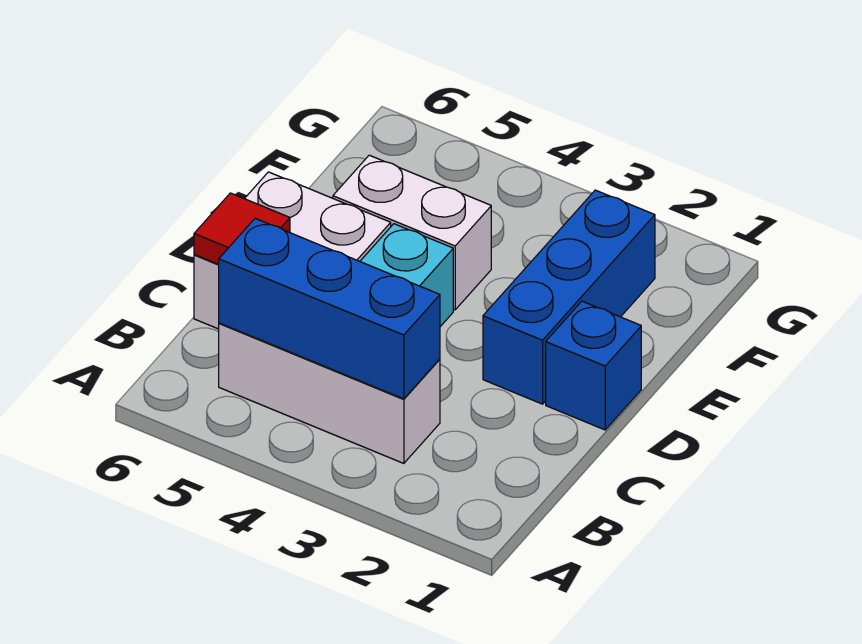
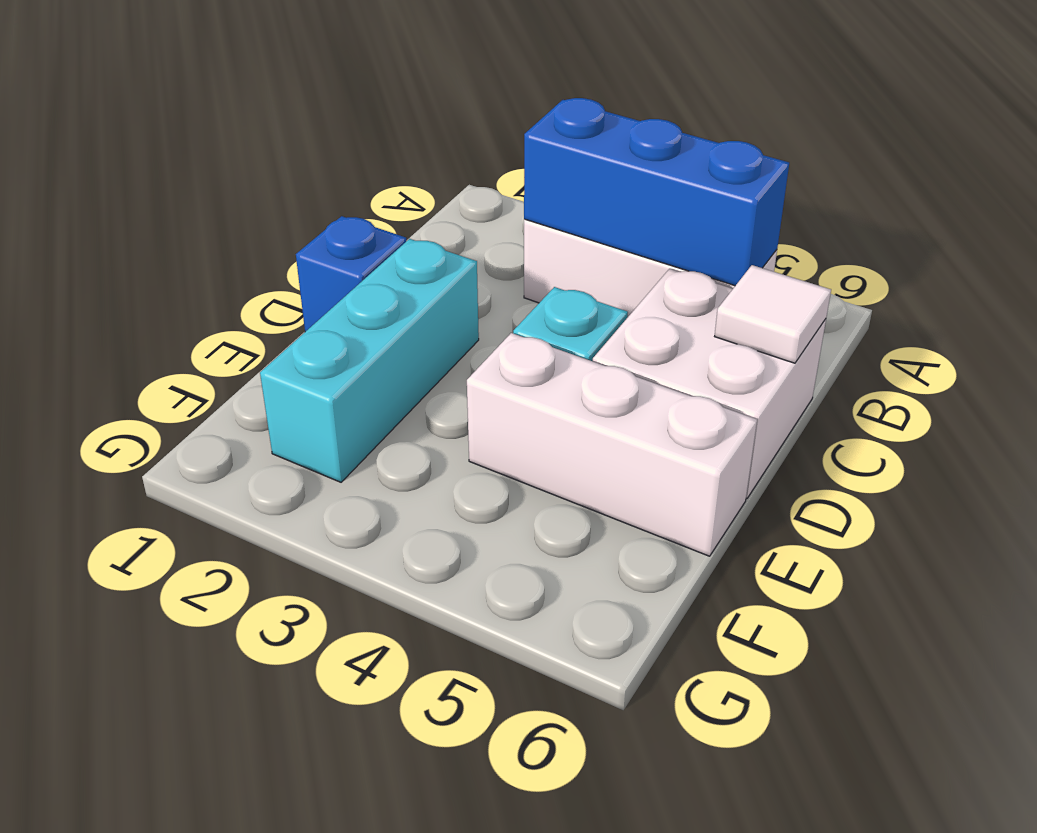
red tile C6 level 2 -> white tile C6 level 2
blue brick D2:F2 level 1 -> cyan brick D2:F2 level 1
white brick E4:E5 level 1 -> white brick E4:E6 level 1

